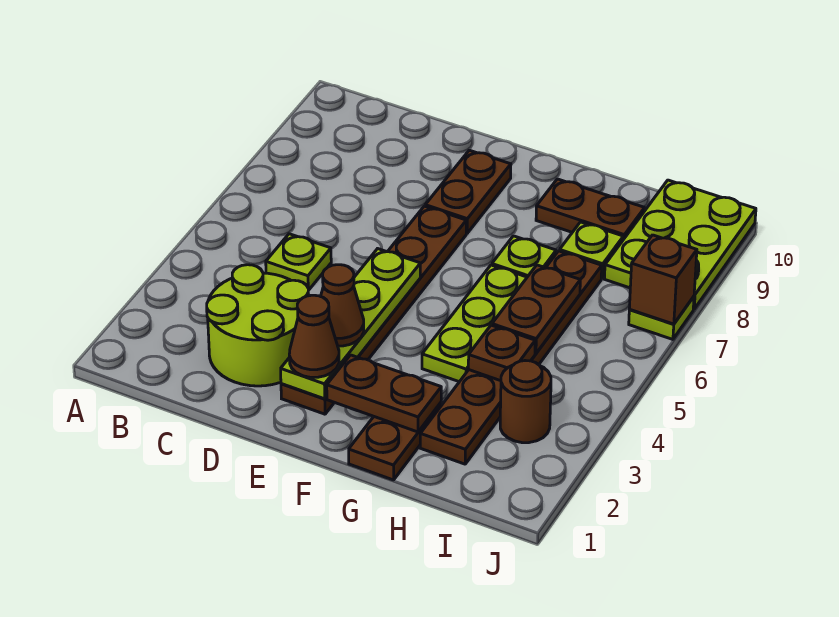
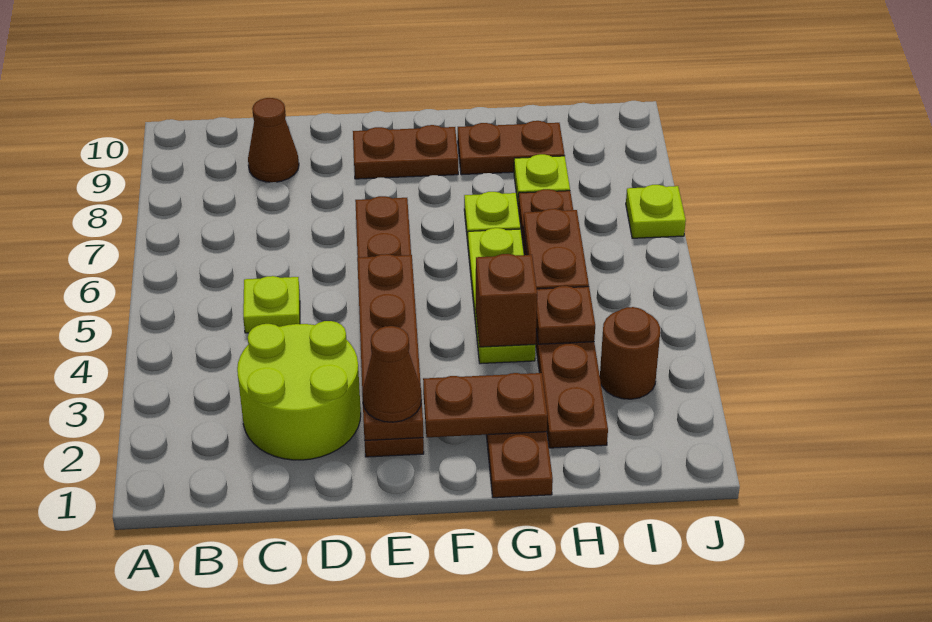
lime plate E2:E5 level 2 -> brown plate E2:E5 level 2
brown cone E3 level 3 -> brown cone C9 level 1
brown plate E8:E9 level 1 -> brown plate E9:F9 level 1
lime plate I8:J10 level 1 -> none
brown brick J7 level 2 -> brown brick G4 level 2

